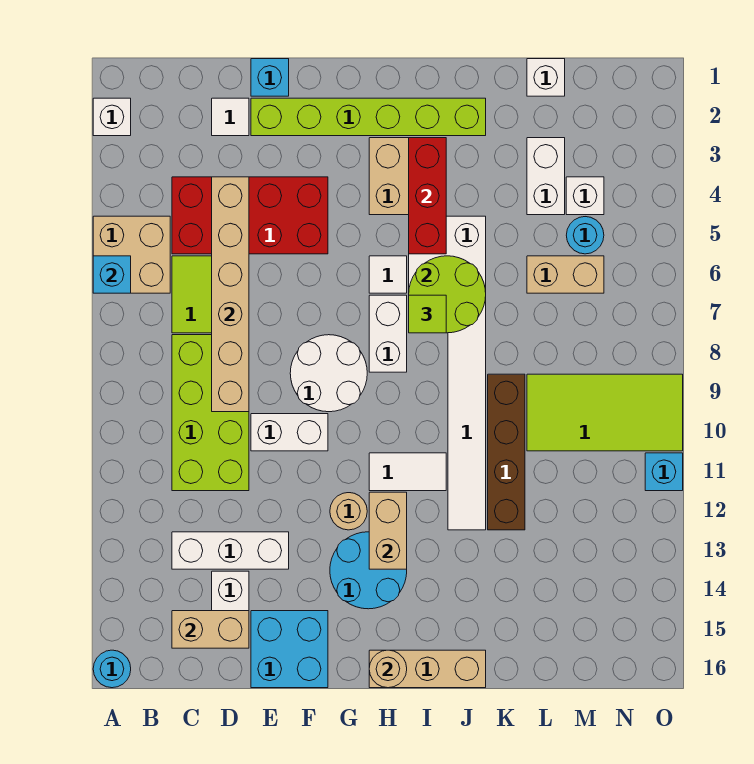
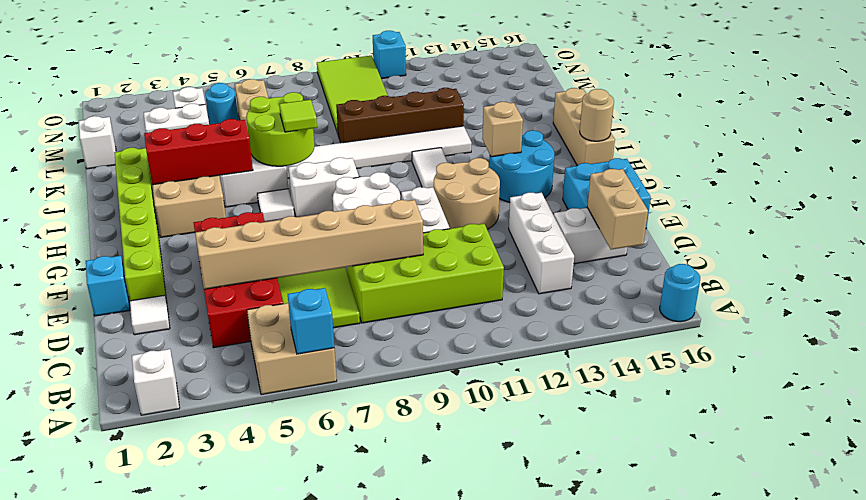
tan round brick G12 level 1 -> tan round brick F11:G12 level 1
tan brick H12:H13 level 2 -> tan brick H13 level 2

